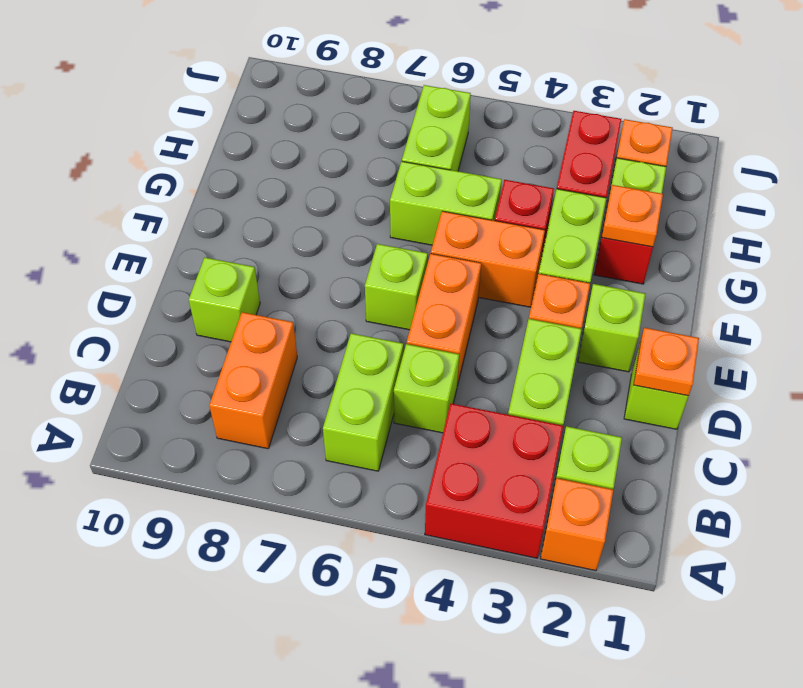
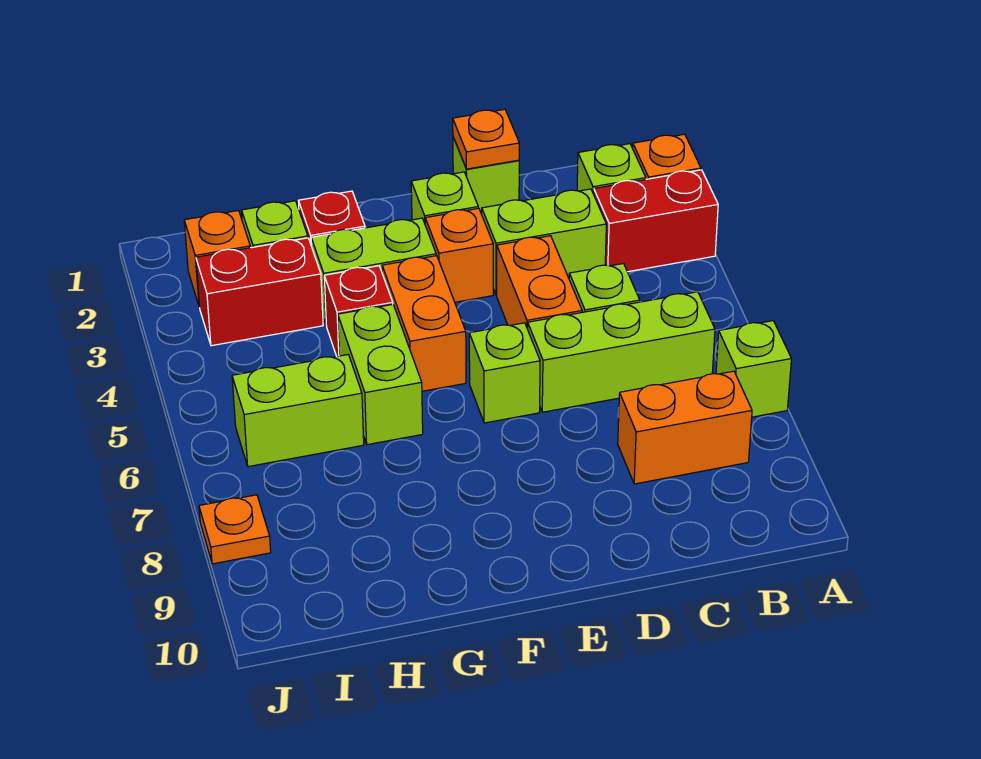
red brick A3:B4 level 1 -> red brick A3:B3 level 1
lime brick B6:C6 level 1 -> lime brick B6:D6 level 1
orange brick D5:E5 level 1 -> orange brick D4:D5 level 1
lime brick D9 level 1 -> lime brick A7 level 1
orange plate G2 level 2 -> orange plate J8 level 1

